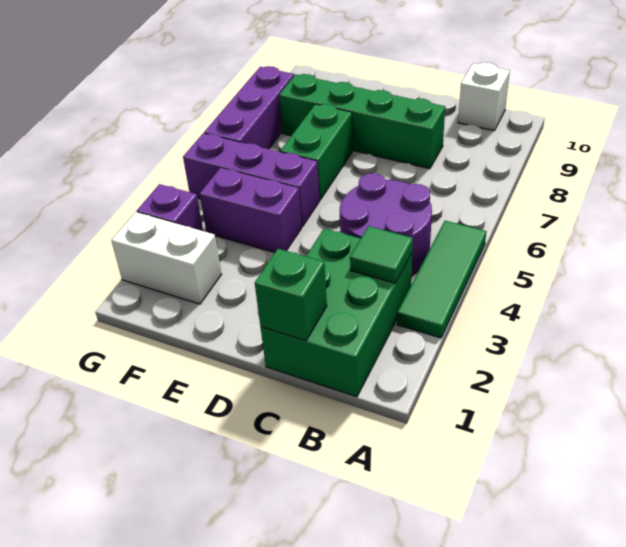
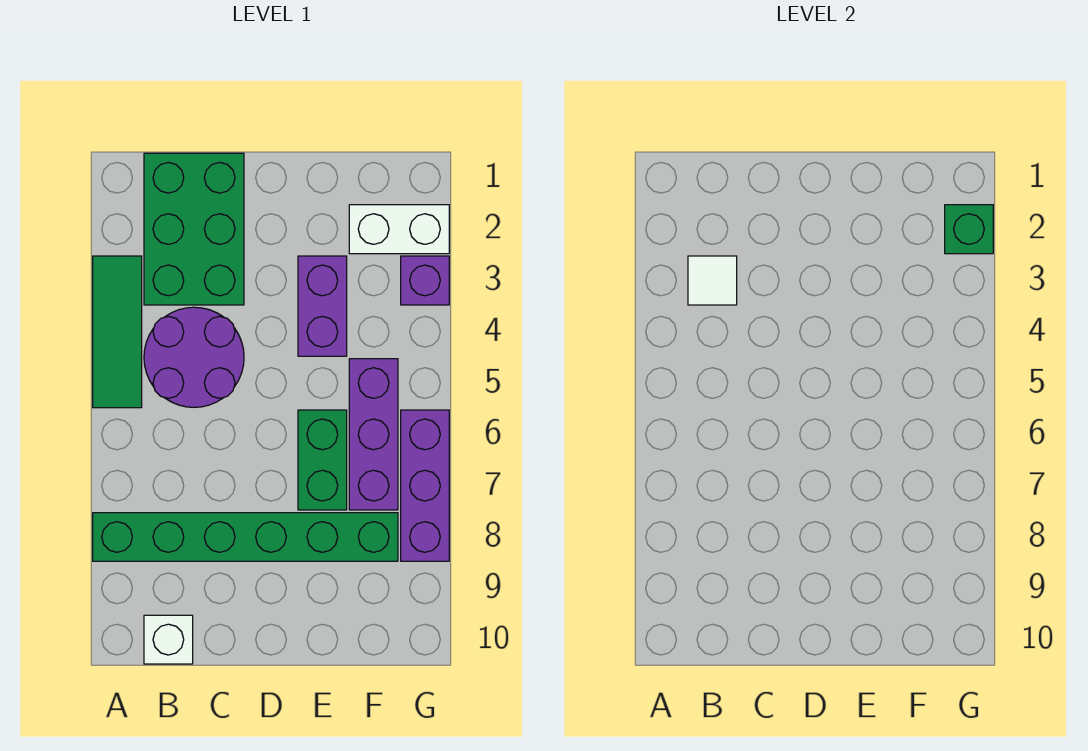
green tile B3 level 2 -> white tile B3 level 2
green brick C1 level 2 -> green brick G2 level 2
green brick C8:F8 level 1 -> green brick A8:F8 level 1
purple brick E4:F4 level 1 -> purple brick E3:E4 level 1
purple brick E5:G5 level 1 -> purple brick F5:F7 level 1

